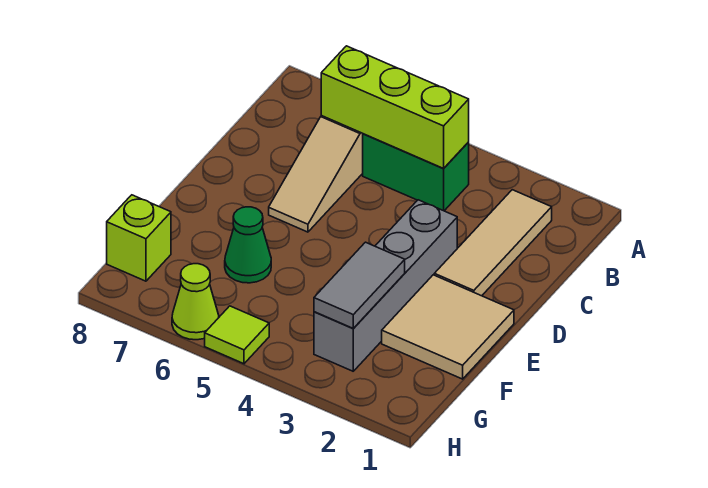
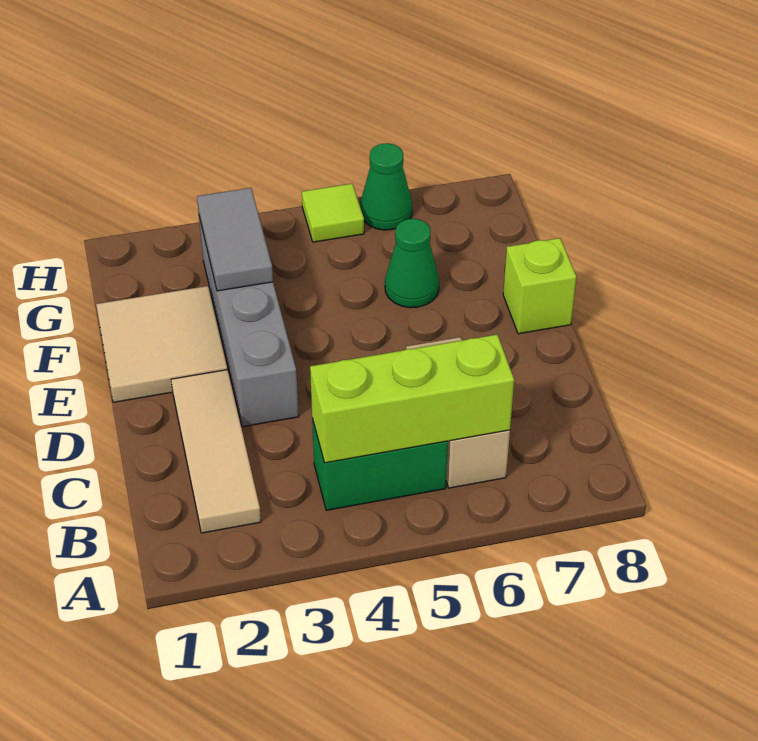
lime brick G8 level 1 -> lime brick E8 level 1
lime cone H6 level 1 -> green cone H6 level 1

